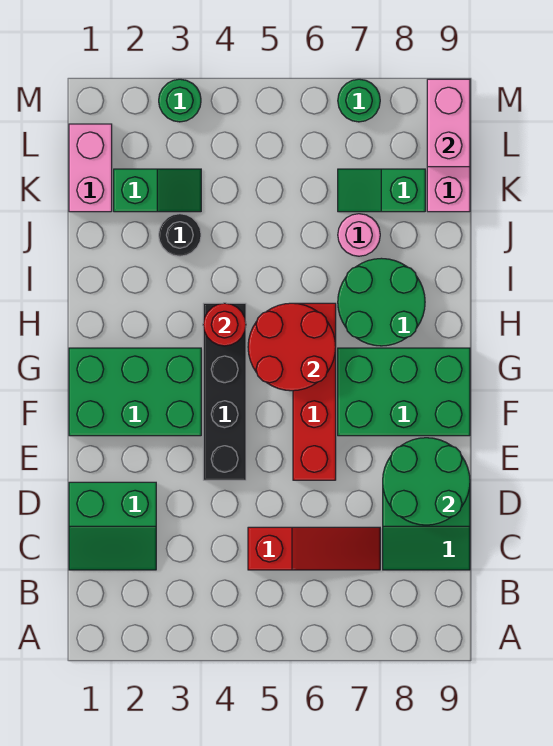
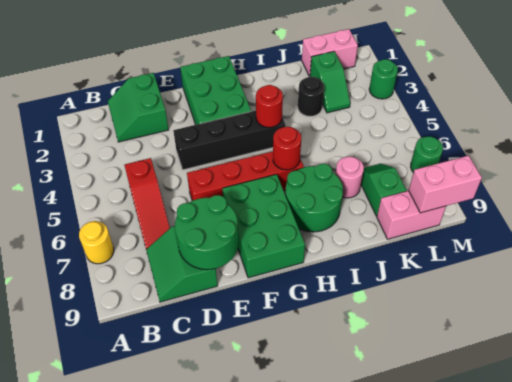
none -> yellow round brick A7 level 1
red round brick G5:H6 level 2 -> red round brick H6 level 2

